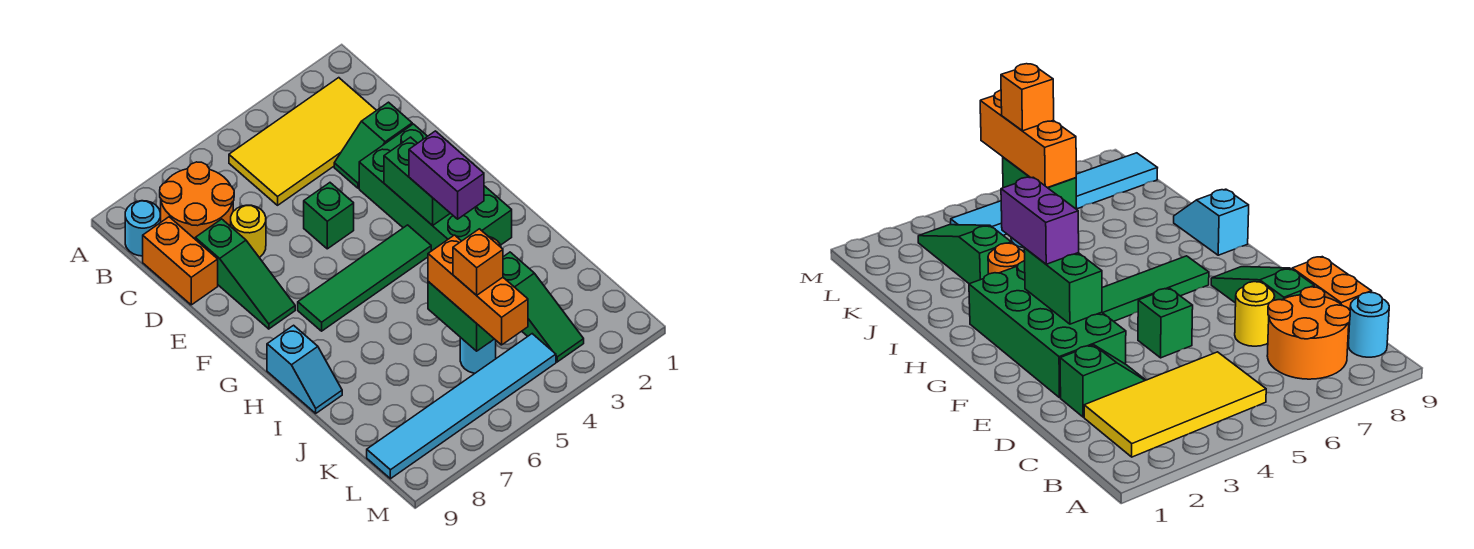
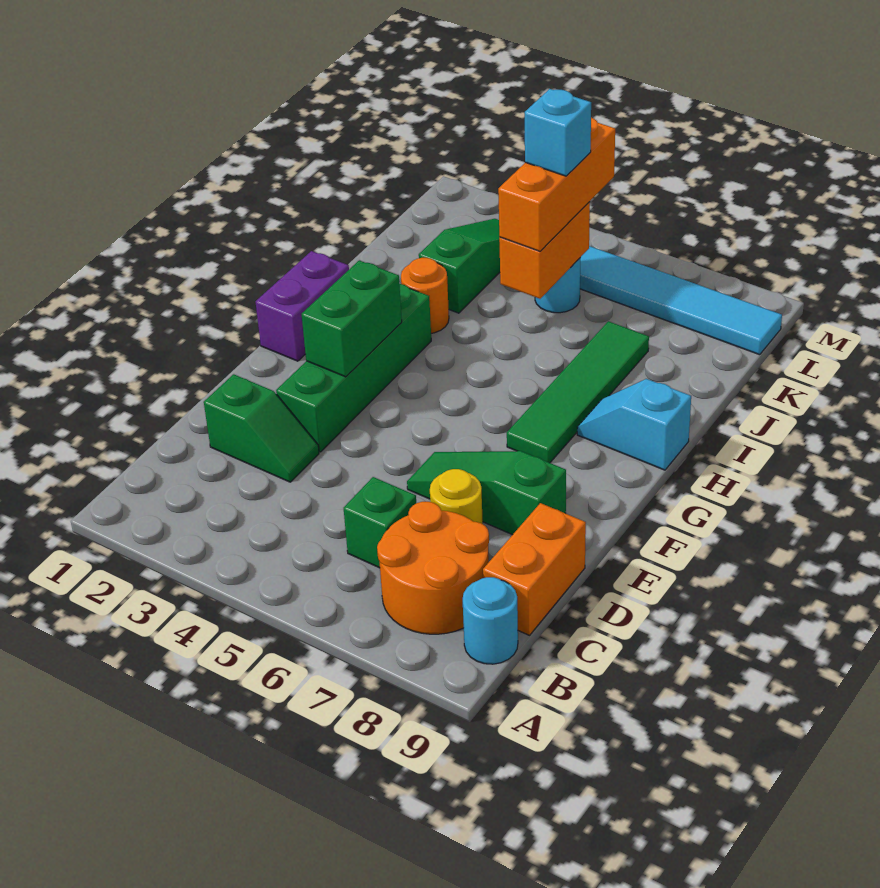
yellow tile B2:C5 level 1 -> none
green slope D8:F8 level 1 top D -> green slope E6:E8 level 1 top 8
green brick E2:H3 level 1 -> green brick E3:H3 level 1
green brick E5 level 1 -> green brick C6 level 1
purple brick G3:H3 level 3 -> purple brick G1:H1 level 1
green tile G4:G7 level 1 -> green tile G7:J7 level 1
cyan slope H9:I9 level 1 top H -> cyan slope H8:H9 level 1 top 9
green brick J5:K5 level 2 -> orange brick J5:K5 level 2
orange brick K5 level 4 -> cyan brick K5 level 4

